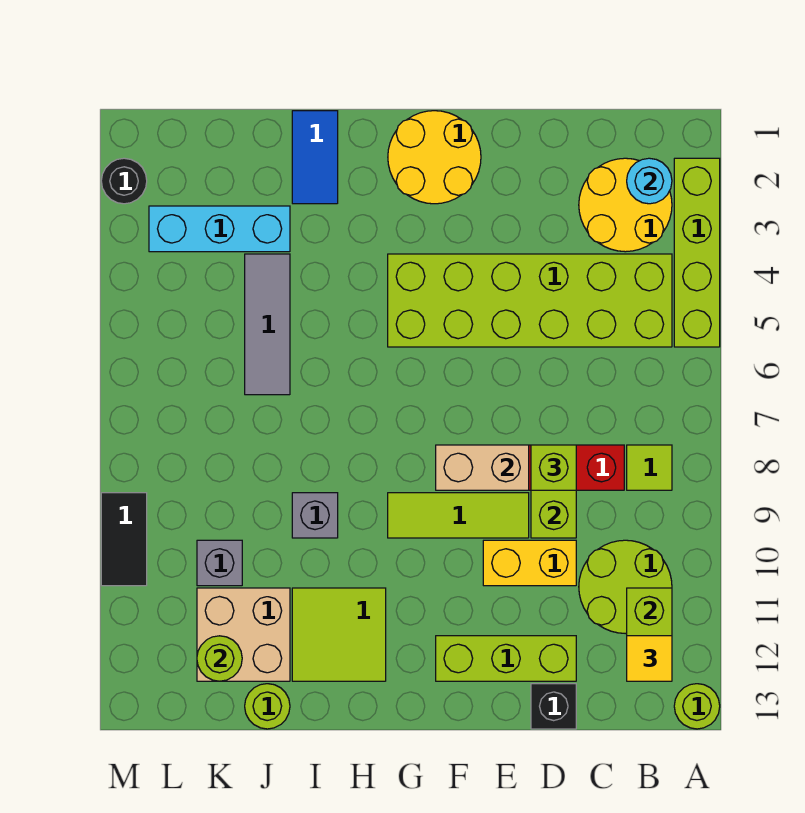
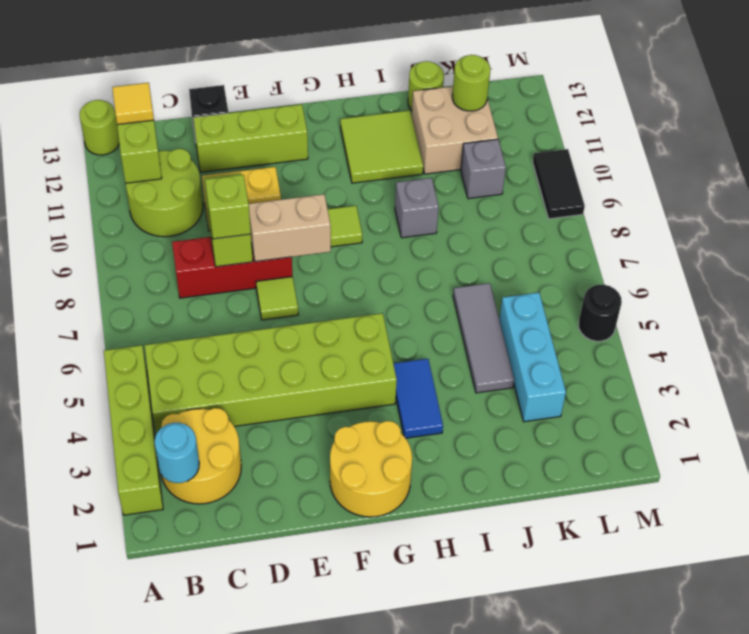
lime tile B8 level 1 -> lime tile E7 level 1
blue tile I1:I2 level 1 -> blue tile H3:H4 level 1
cyan brick J3:L3 level 1 -> cyan brick K3:K5 level 1
black round brick M2 level 1 -> black round brick M5 level 1

